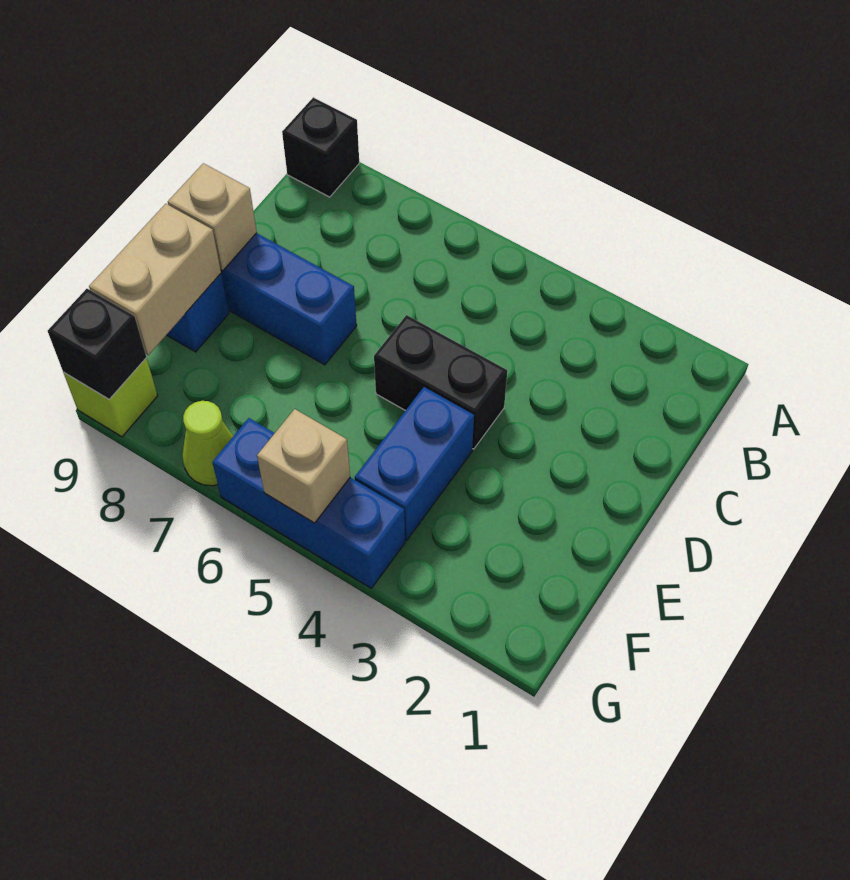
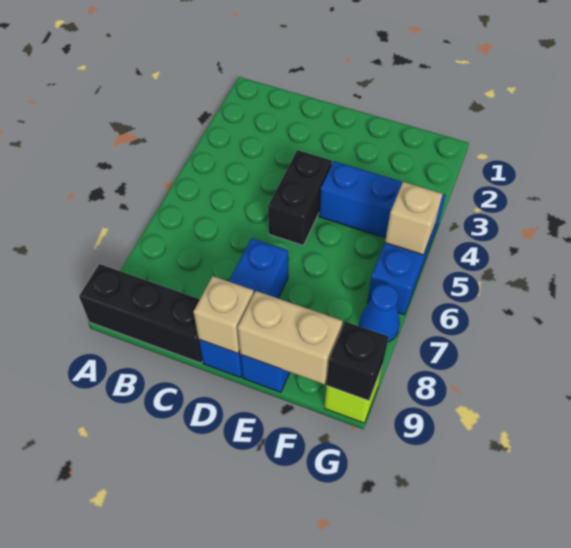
black brick A9 level 1 -> black brick A9:C9 level 1
lime cone G7 level 1 -> blue cone G7 level 1

